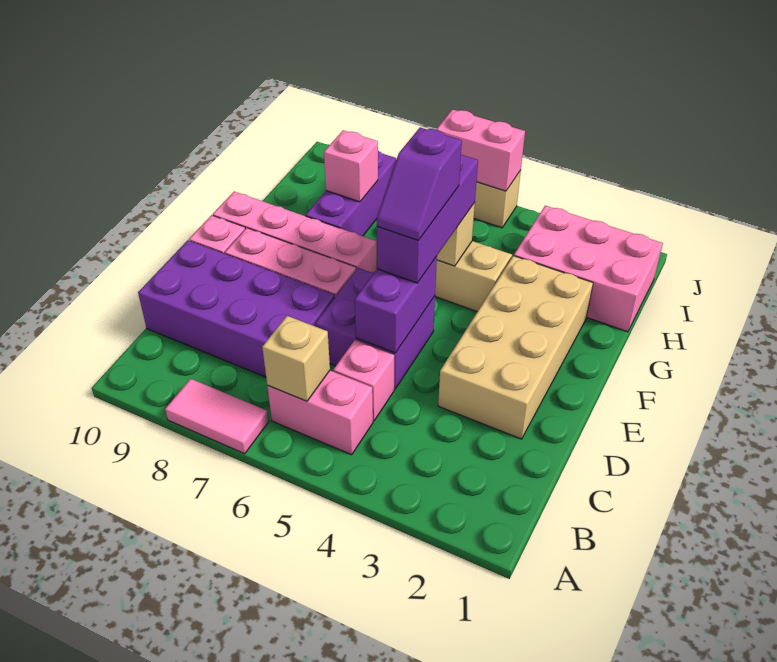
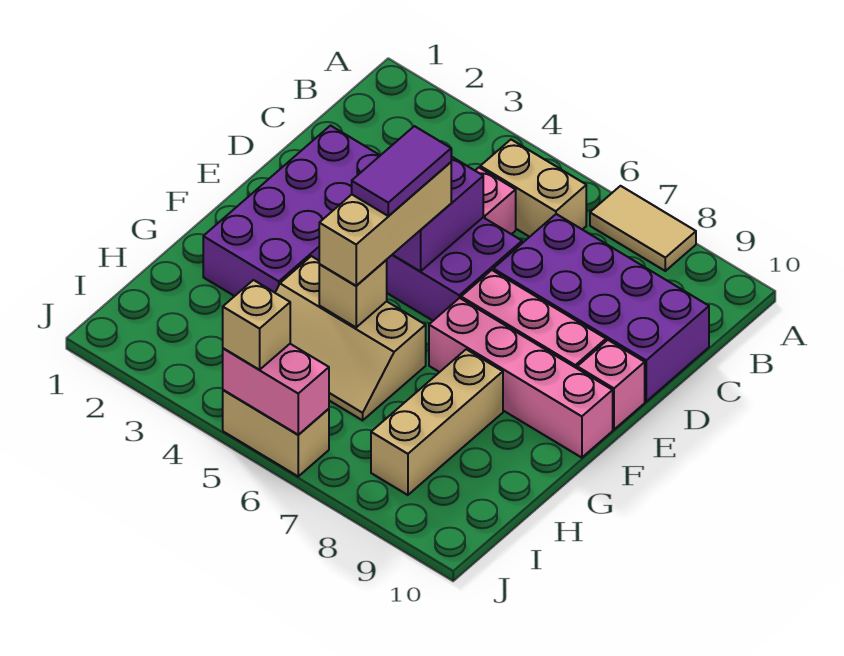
pink tile A7:A8 level 1 -> tan tile A7:A8 level 1
pink brick B5:B6 level 1 -> tan brick B5:B6 level 1
tan brick B6 level 2 -> tan brick J5 level 3
tan brick D2:G3 level 1 -> purple brick D2:G3 level 1
purple brick E5:G5 level 3 -> tan brick E5:G5 level 3
purple slope E5:F5 level 4 top F -> purple tile E5:F5 level 4
purple brick G8:I8 level 1 -> tan brick G8:I8 level 1
pink brick H1:I3 level 1 -> none
pink brick H8 level 2 -> none

